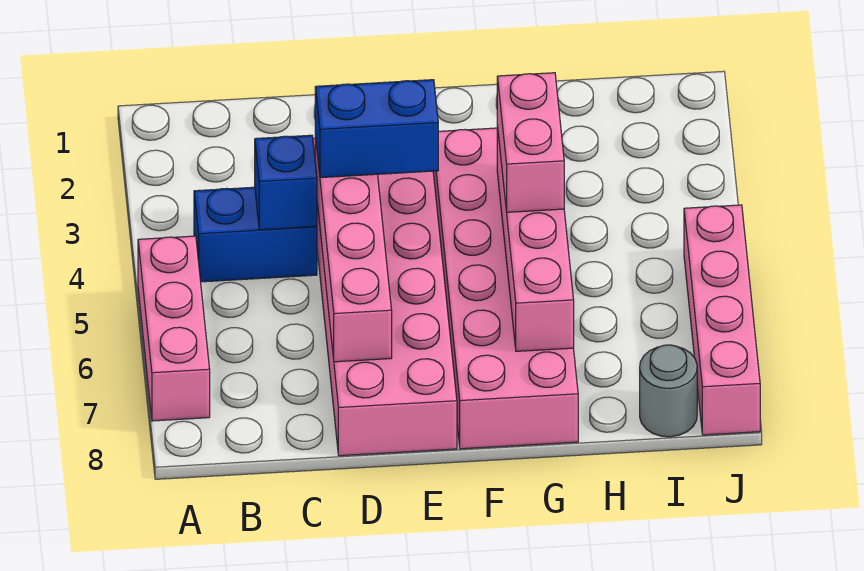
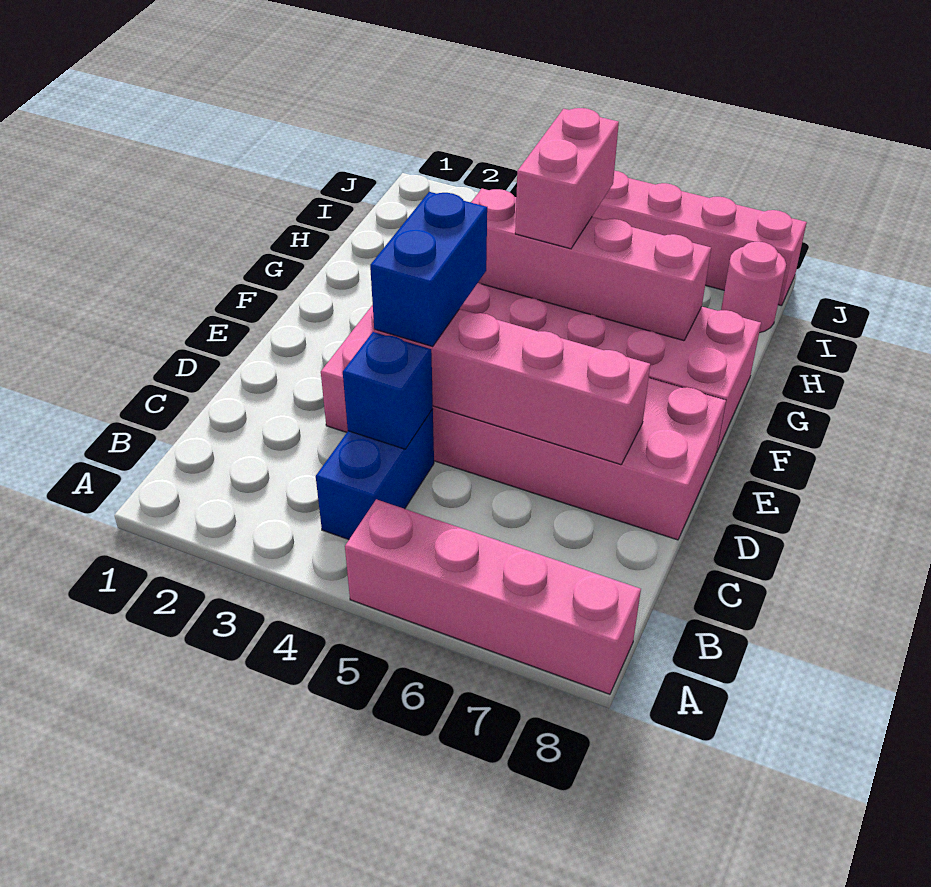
pink brick A5:A7 level 1 -> pink brick A5:A8 level 1
pink brick G4:G5 level 3 -> pink brick G5:H5 level 3
grey round brick I8 level 1 -> pink round brick I8 level 1

